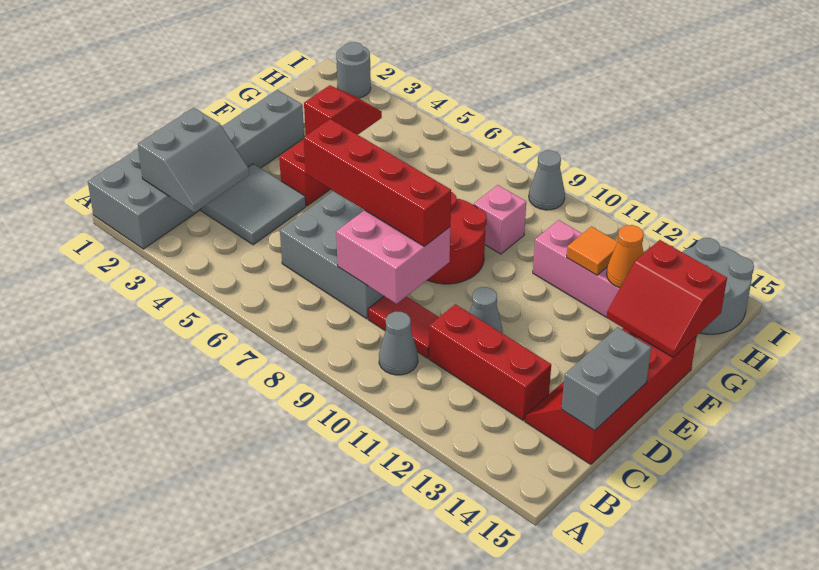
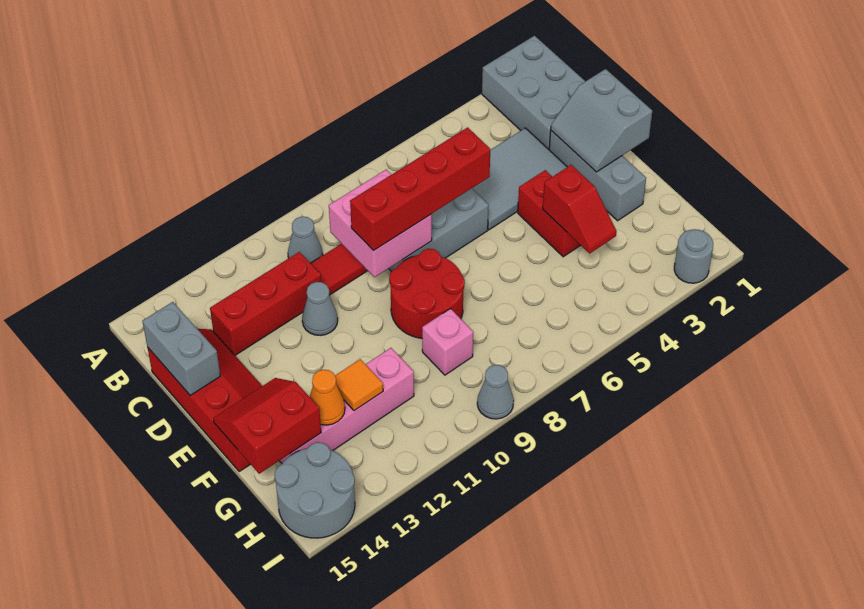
grey slope B2:C3 level 2 top 2 -> grey slope D1:E2 level 2 top 1
grey tile C3:D4 level 1 -> grey tile C3:D5 level 1

